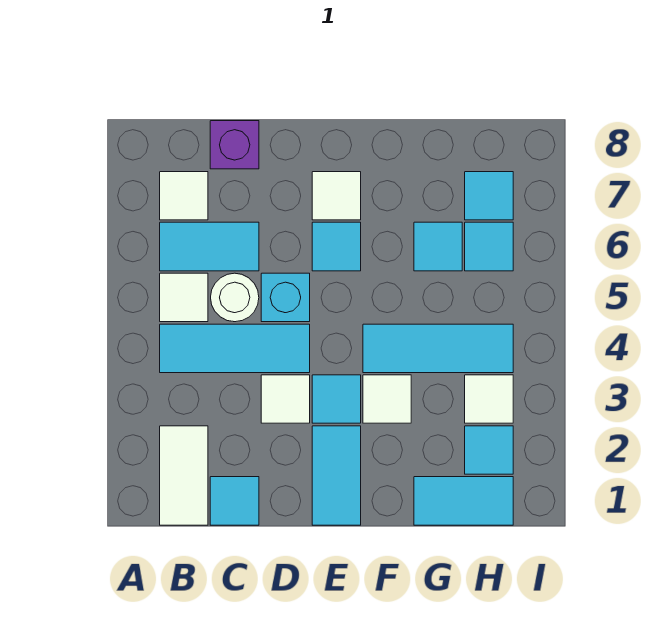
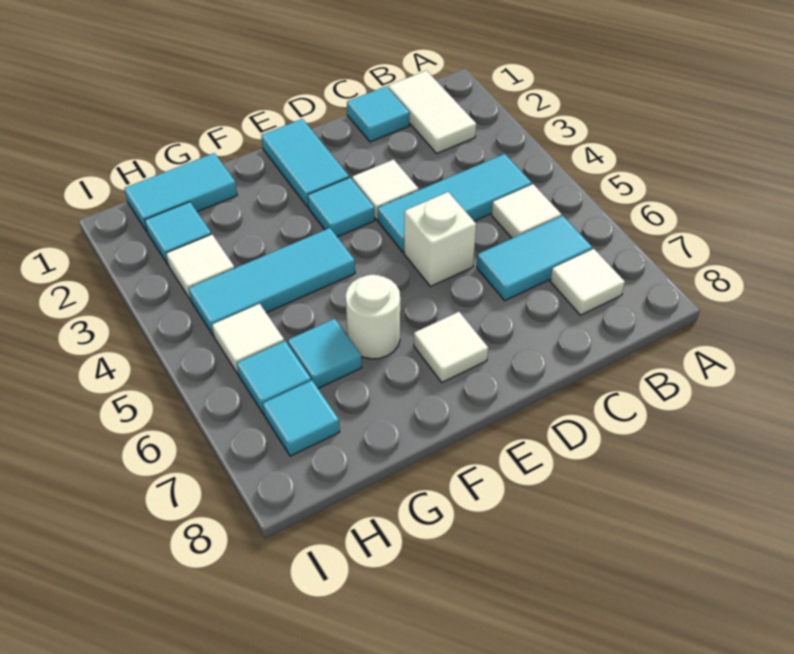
white round brick C5 level 1 -> white round brick F6 level 1
purple brick C8 level 1 -> none
cyan brick D5 level 1 -> white brick D5 level 1
cyan tile E6 level 1 -> none
white tile F3 level 1 -> white tile H5 level 1

